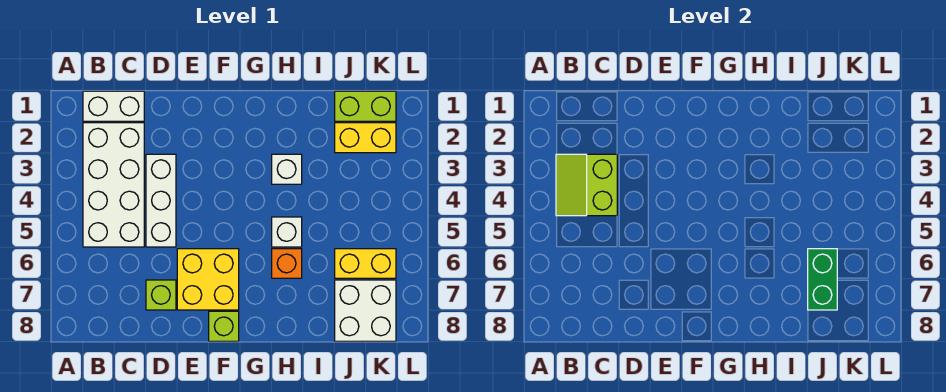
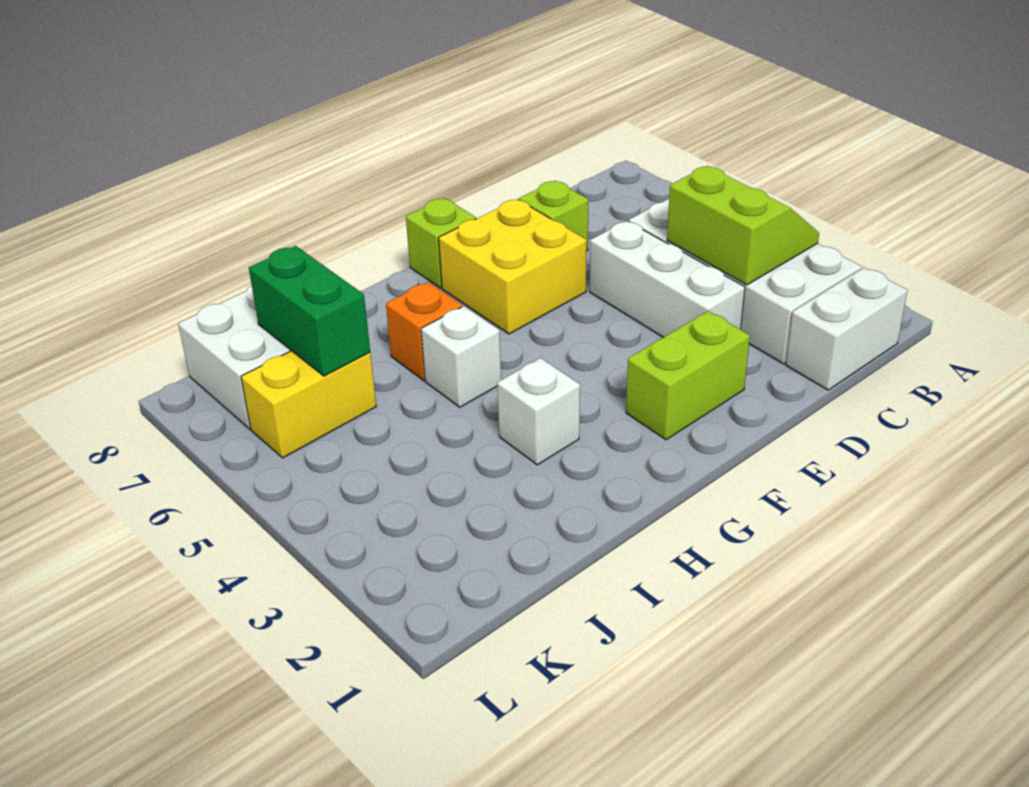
lime brick J1:K1 level 1 -> lime brick E2:F2 level 1
yellow brick J2:K2 level 1 -> none

